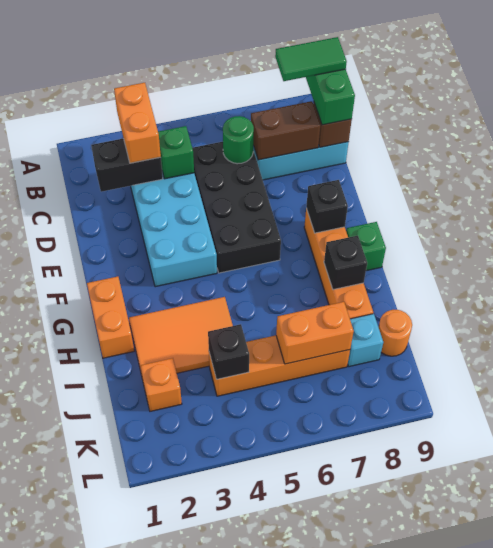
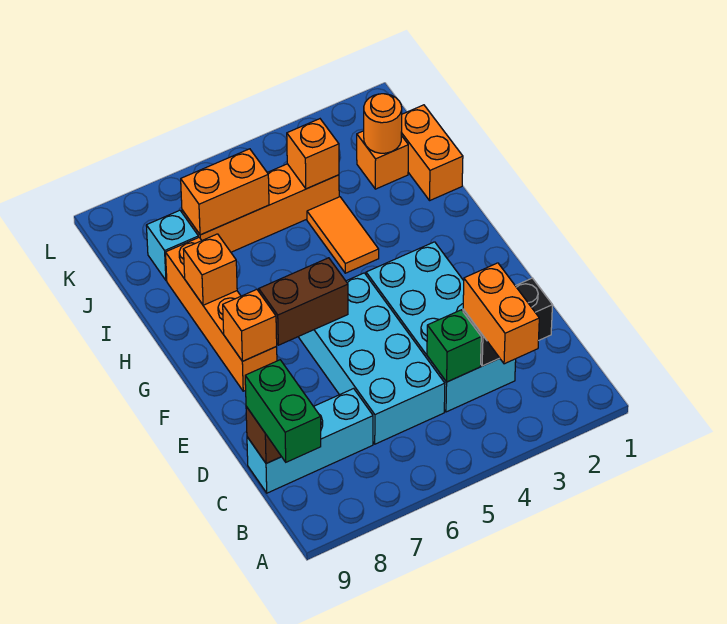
green tile B8:B9 level 4 -> none
black brick C5:F6 level 1 -> cyan brick C5:F6 level 1
green round brick C6 level 2 -> none
brown brick C7:C8 level 2 -> brown brick F6:F7 level 2
black brick F8 level 2 -> orange brick F8 level 2
orange brick G1:H1 level 1 -> orange brick I1:J1 level 1
green brick G9 level 1 -> none
orange tile H2:I4 level 1 -> orange tile H4:I4 level 1
black brick H8 level 2 -> orange brick H8 level 2
black brick J4 level 2 -> orange brick J4 level 2
orange round brick J9 level 1 -> orange round brick J2 level 2

